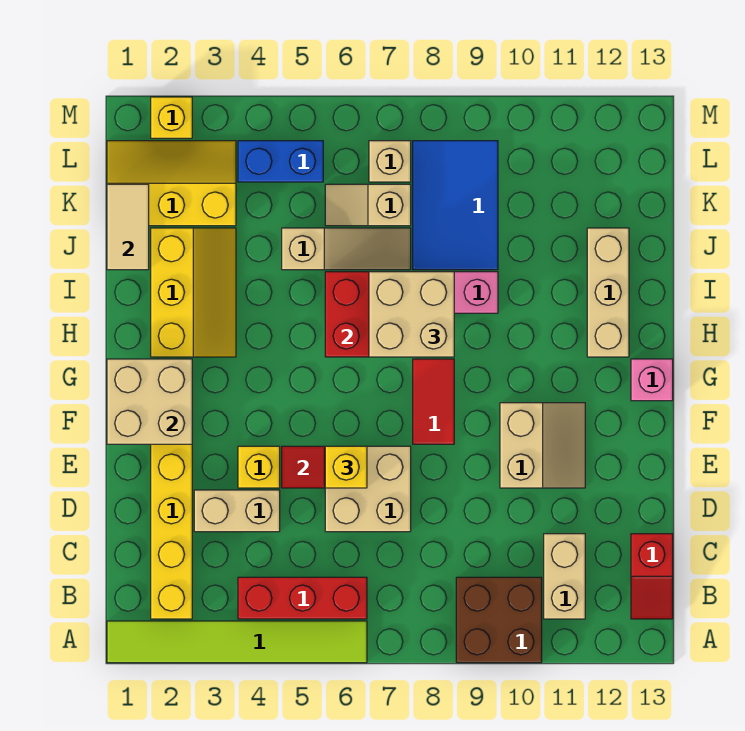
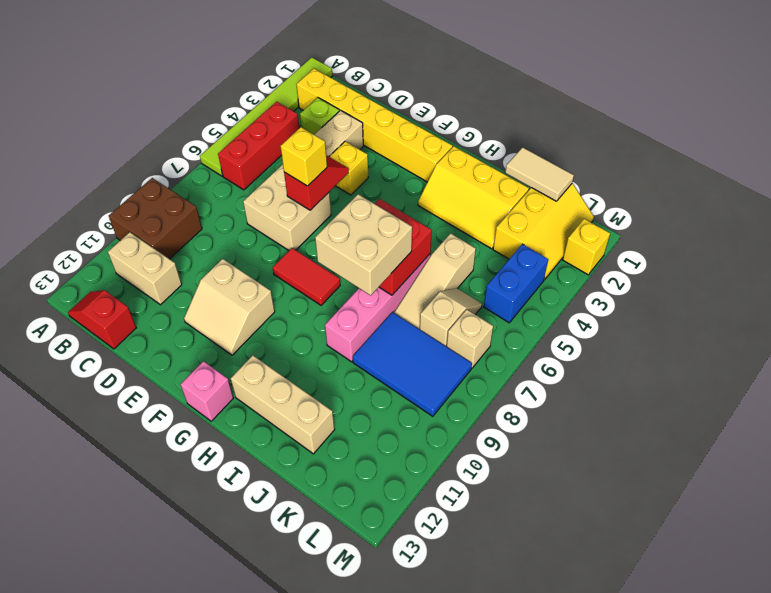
none -> lime brick C3 level 1
tan brick F1:G2 level 2 -> none

